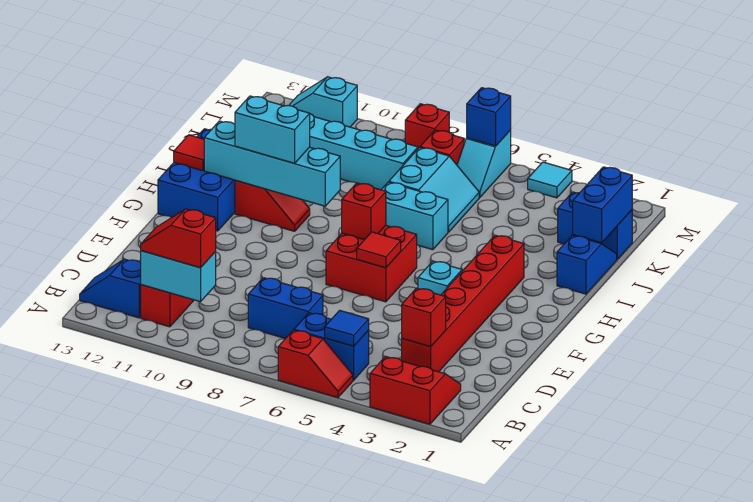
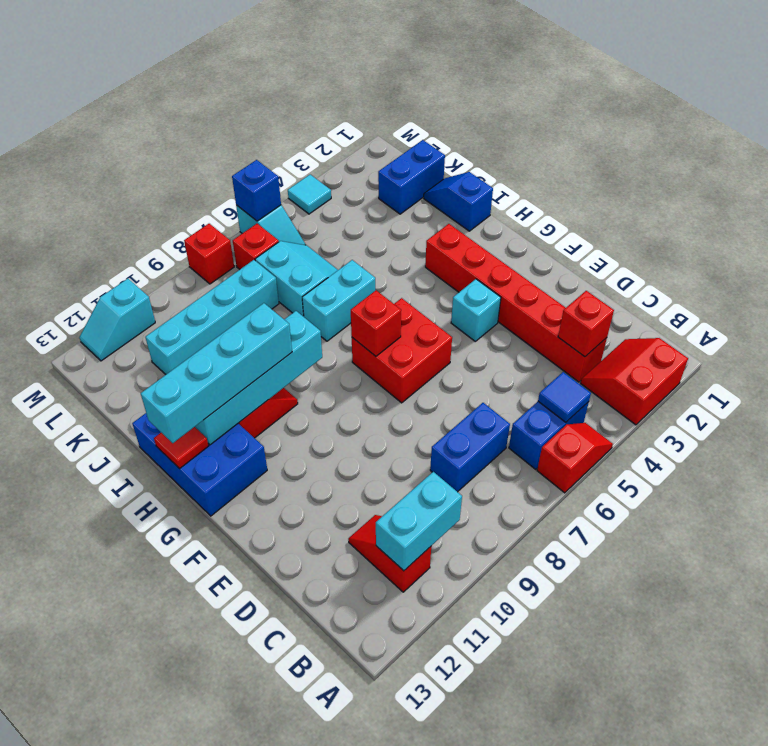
red slope B10:B11 level 3 top 10 -> none
blue slope B12:B13 level 1 top 12 -> none
red tile F6 level 2 -> none
cyan brick H10:H11 level 3 -> cyan brick H10:H13 level 3
blue brick J1:K1 level 2 -> none

